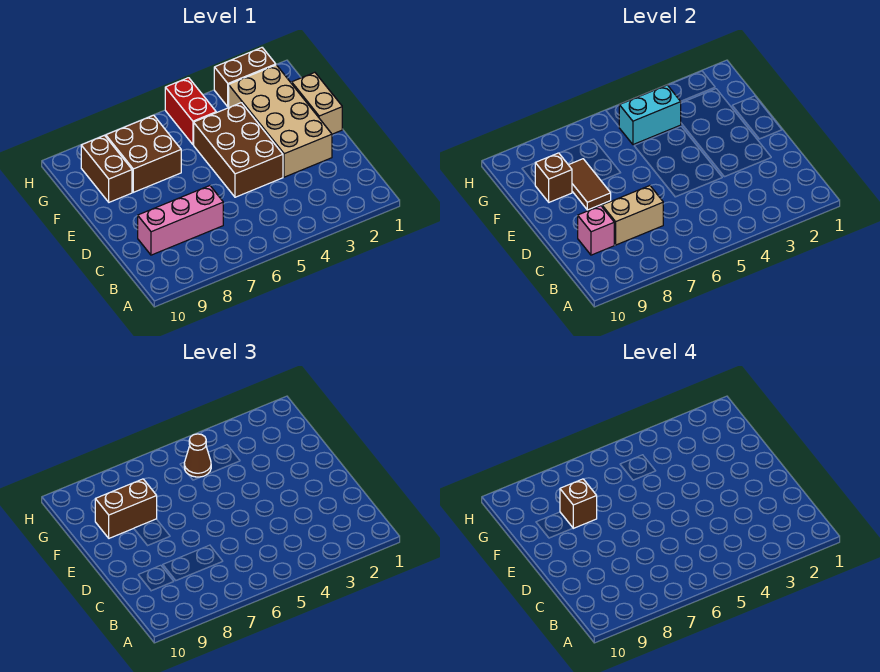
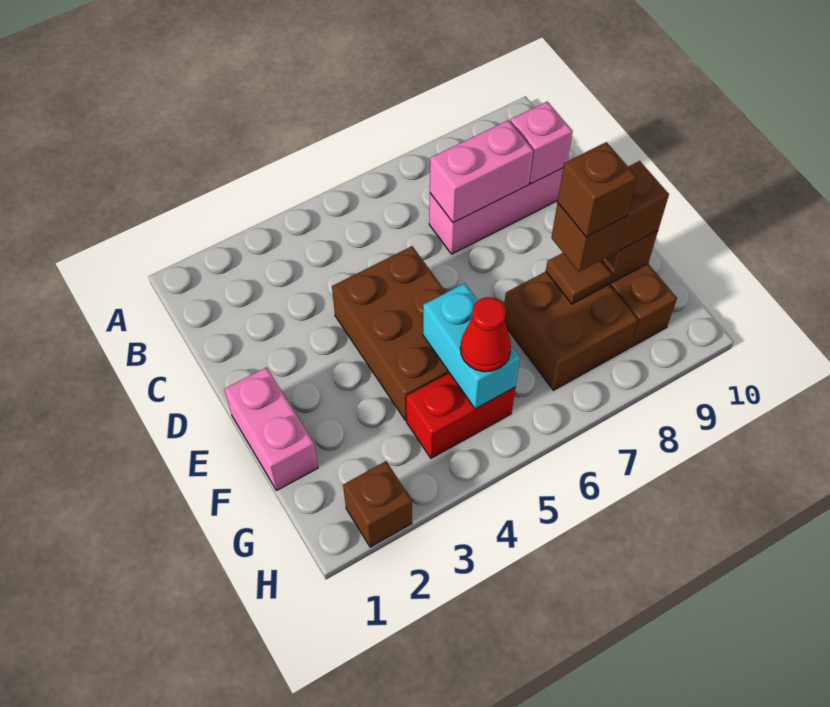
tan brick C7:C8 level 2 -> pink brick C7:C8 level 2
tan brick D2:G3 level 1 -> none
tan brick E1:F1 level 1 -> pink brick E1:F1 level 1
brown tile E8:F8 level 2 -> brown tile F8 level 2
cyan brick G4:G5 level 2 -> cyan brick F5:G5 level 2
red brick G5:H5 level 1 -> red brick G4:G5 level 1
brown cone G5 level 3 -> red cone G5 level 3
brown brick H2:H3 level 1 -> brown brick H2 level 1

